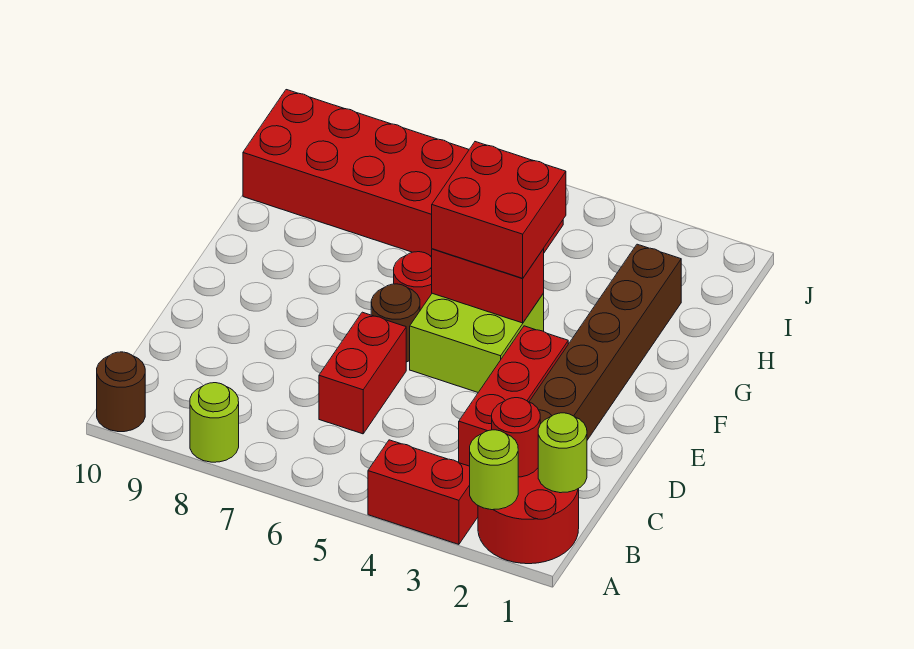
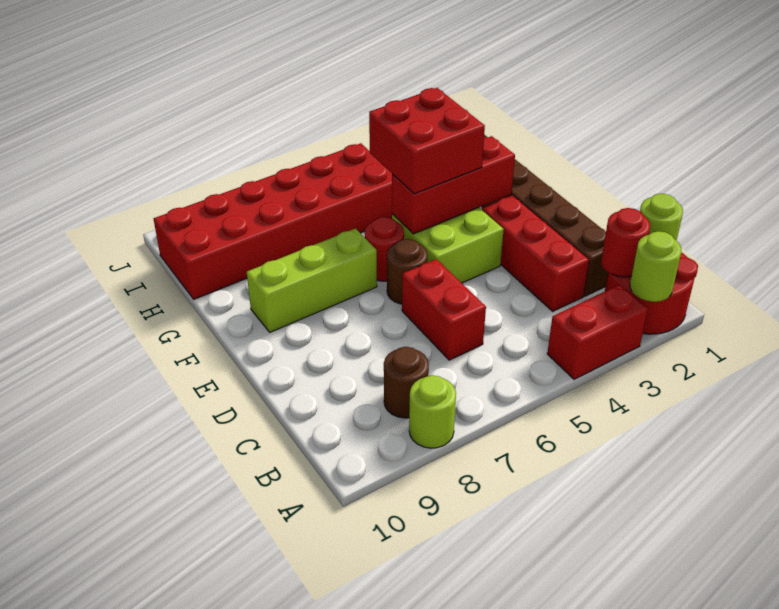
brown round brick A10 level 1 -> brown round brick B8 level 1
red brick F4:F5 level 2 -> red brick F3:F5 level 2
none -> lime brick F7:F9 level 1

